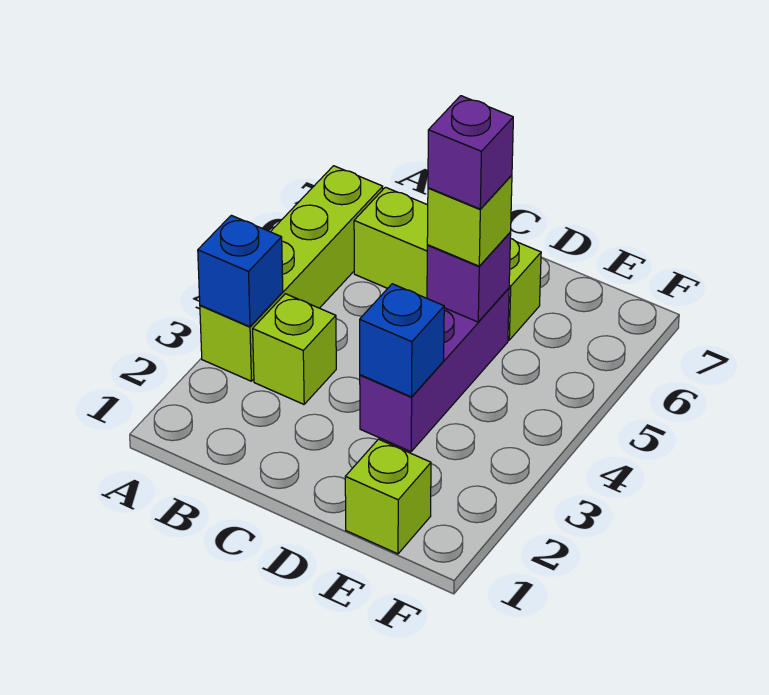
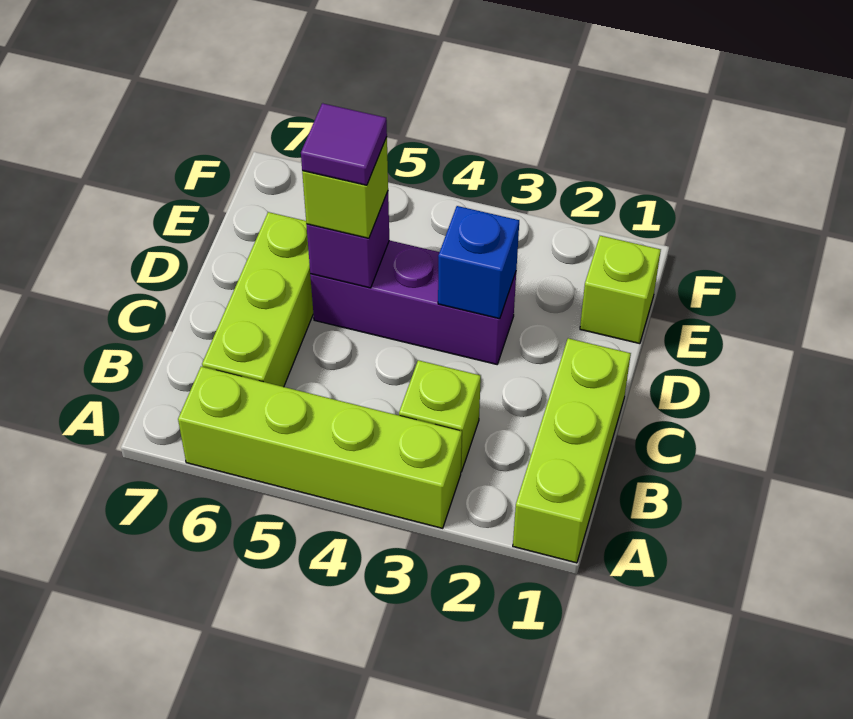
none -> lime brick A1:C1 level 1
blue brick A3 level 2 -> none
purple brick D5 level 4 -> purple tile D5 level 4

